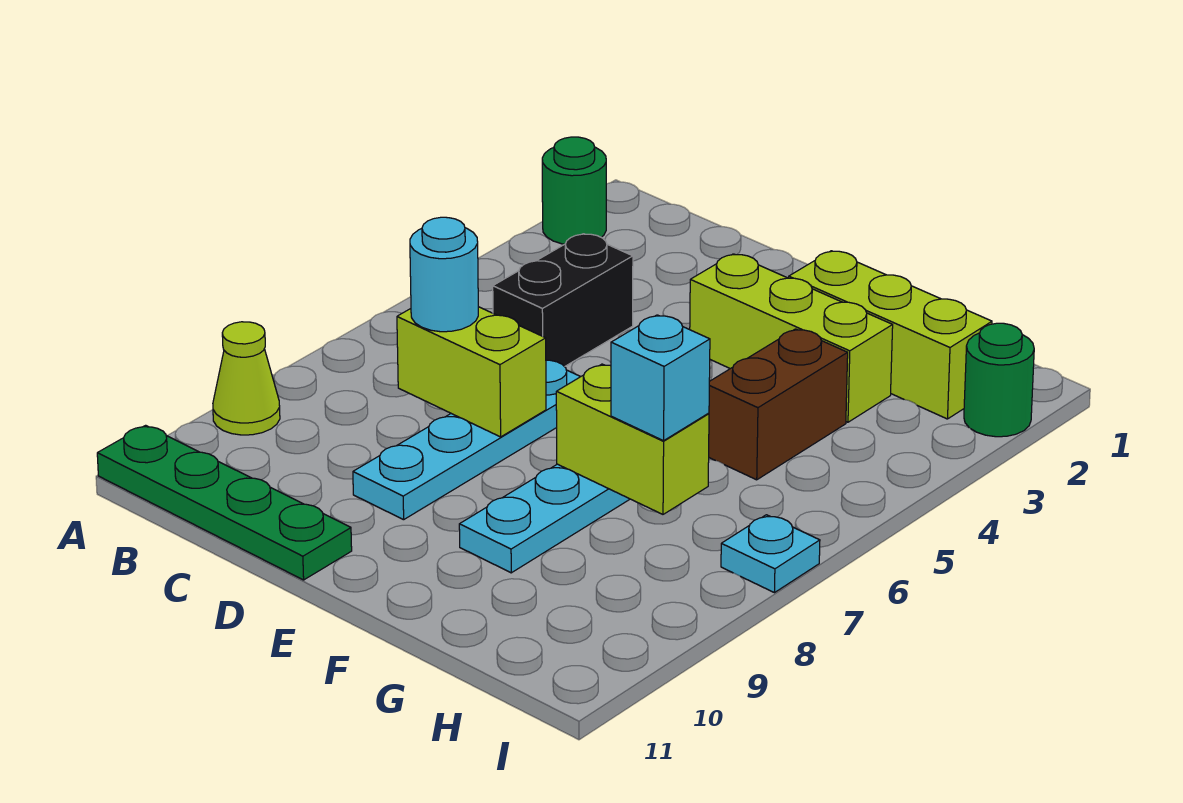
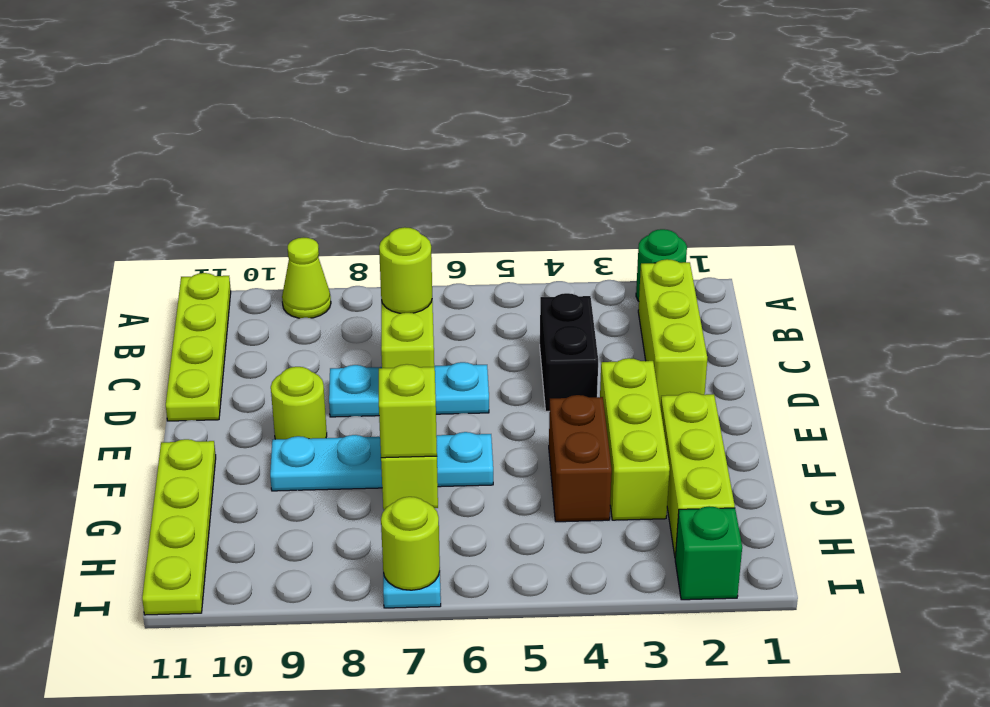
green plate A11:D11 level 1 -> lime plate A11:D11 level 1
none -> lime brick B2:D2 level 1
black brick C4:C5 level 1 -> black brick C4:D4 level 1
cyan round brick C7 level 3 -> lime round brick C7 level 3
cyan plate D6:D9 level 1 -> cyan plate D6:D8 level 1
none -> lime round brick E9 level 1
none -> lime plate F11:I11 level 1
brown brick G4:G5 level 1 -> brown brick F4:G4 level 1
cyan brick G7 level 3 -> lime brick G7 level 3
green round brick I2 level 1 -> green brick I2 level 1
none -> lime round brick I7 level 2

